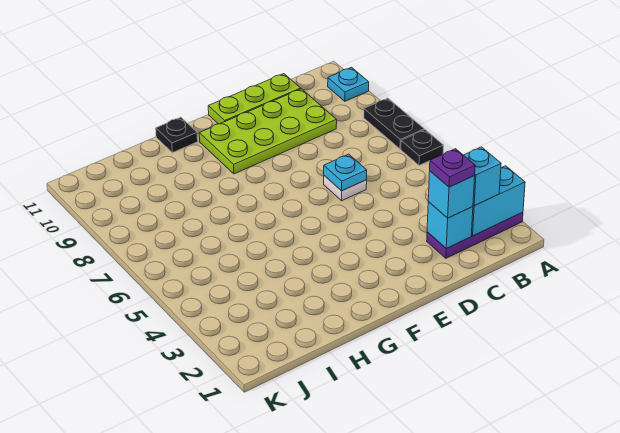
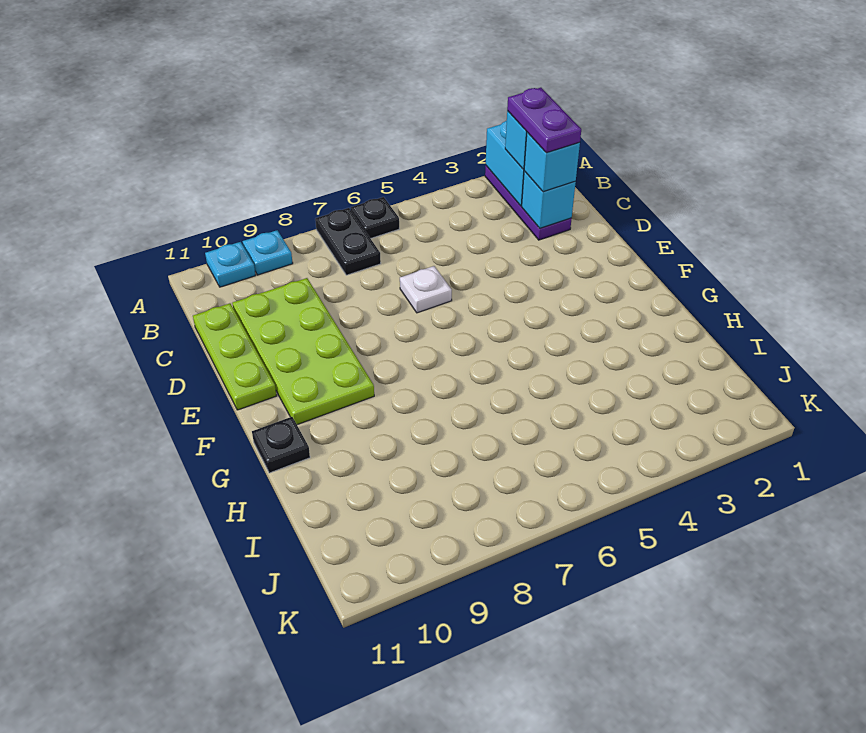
black plate A7:A8 level 1 -> black plate A7:B7 level 1
purple plate C2 level 4 -> purple plate B2:C2 level 4
cyan plate D6 level 2 -> cyan plate A9 level 1

